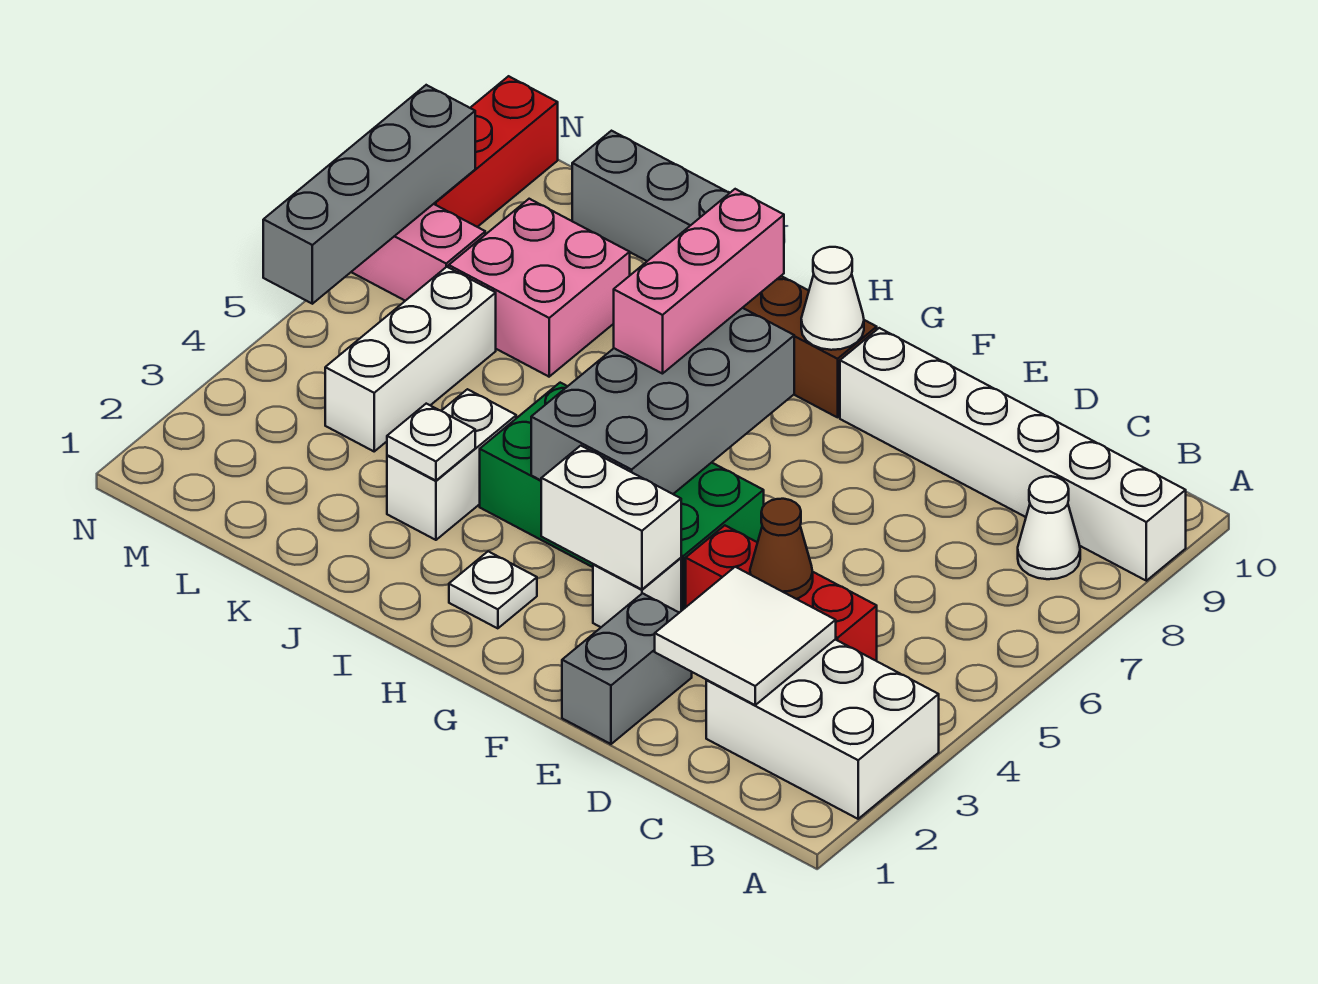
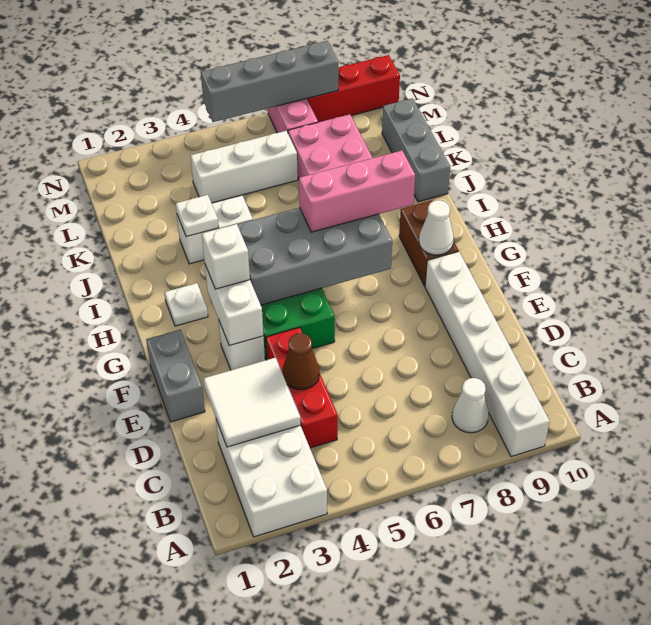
grey brick E1:E2 level 1 -> grey brick E1:F1 level 1
none -> white brick G3 level 3

